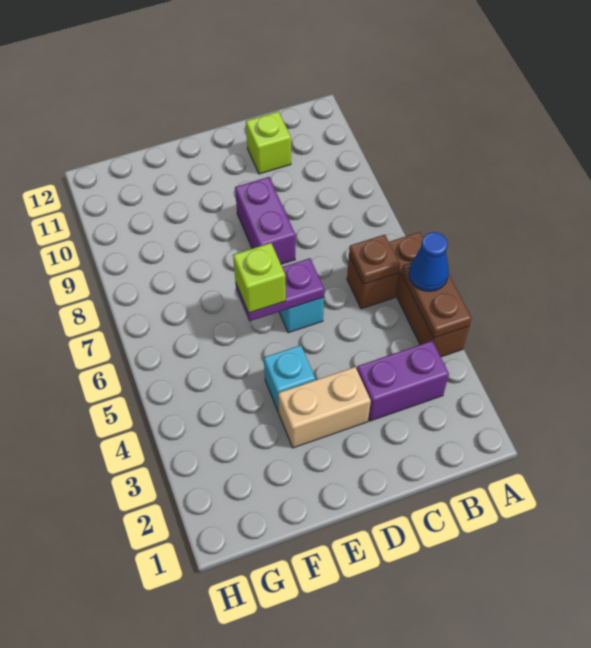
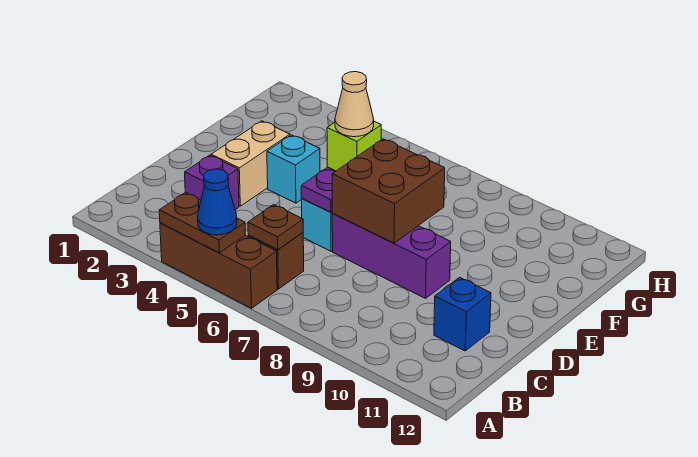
purple brick B3:C3 level 1 -> purple brick C3 level 1
lime brick C11 level 1 -> blue brick C11 level 1
none -> brown brick D7:E8 level 2
purple brick D8:D9 level 1 -> purple brick D7:D9 level 1
none -> tan cone E6 level 4

